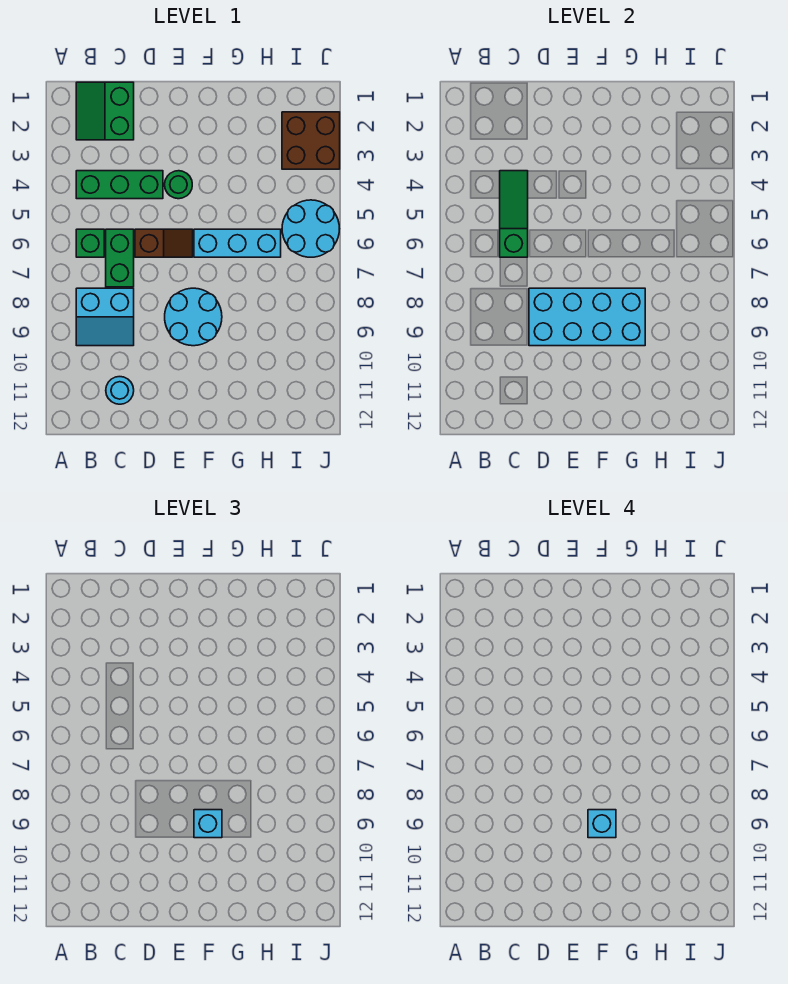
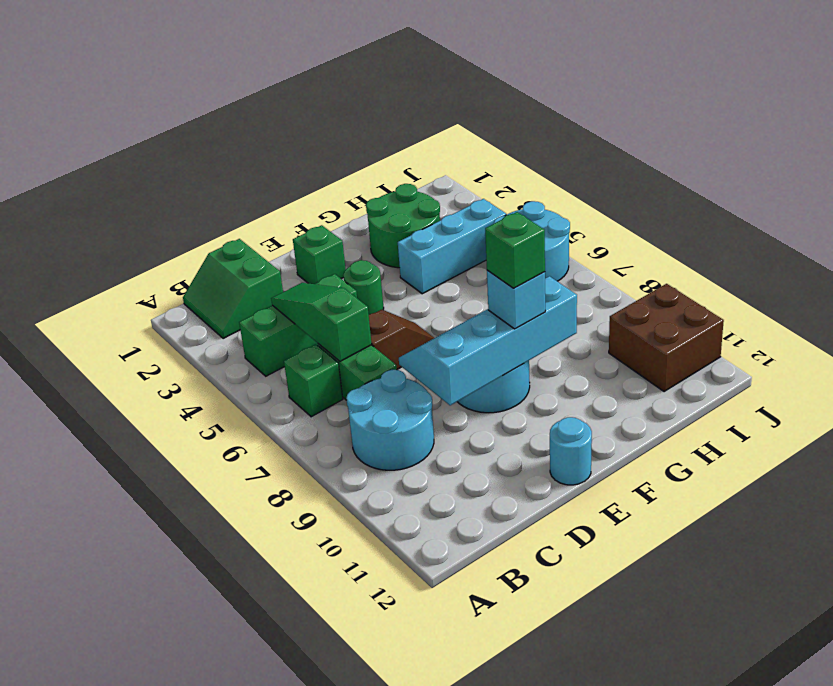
cyan slope B8:C9 level 1 top 8 -> cyan round brick B8:C9 level 1
cyan round brick C11 level 1 -> cyan round brick E12 level 1
cyan brick D8:G9 level 2 -> cyan slope D8:G9 level 2 top 9
none -> green brick E2 level 1
cyan brick F6:H6 level 1 -> cyan brick G4:I4 level 1
cyan brick F9 level 4 -> green brick F9 level 4
none -> green round brick G2:H3 level 1
brown brick I2:J3 level 1 -> brown brick I10:J11 level 1

